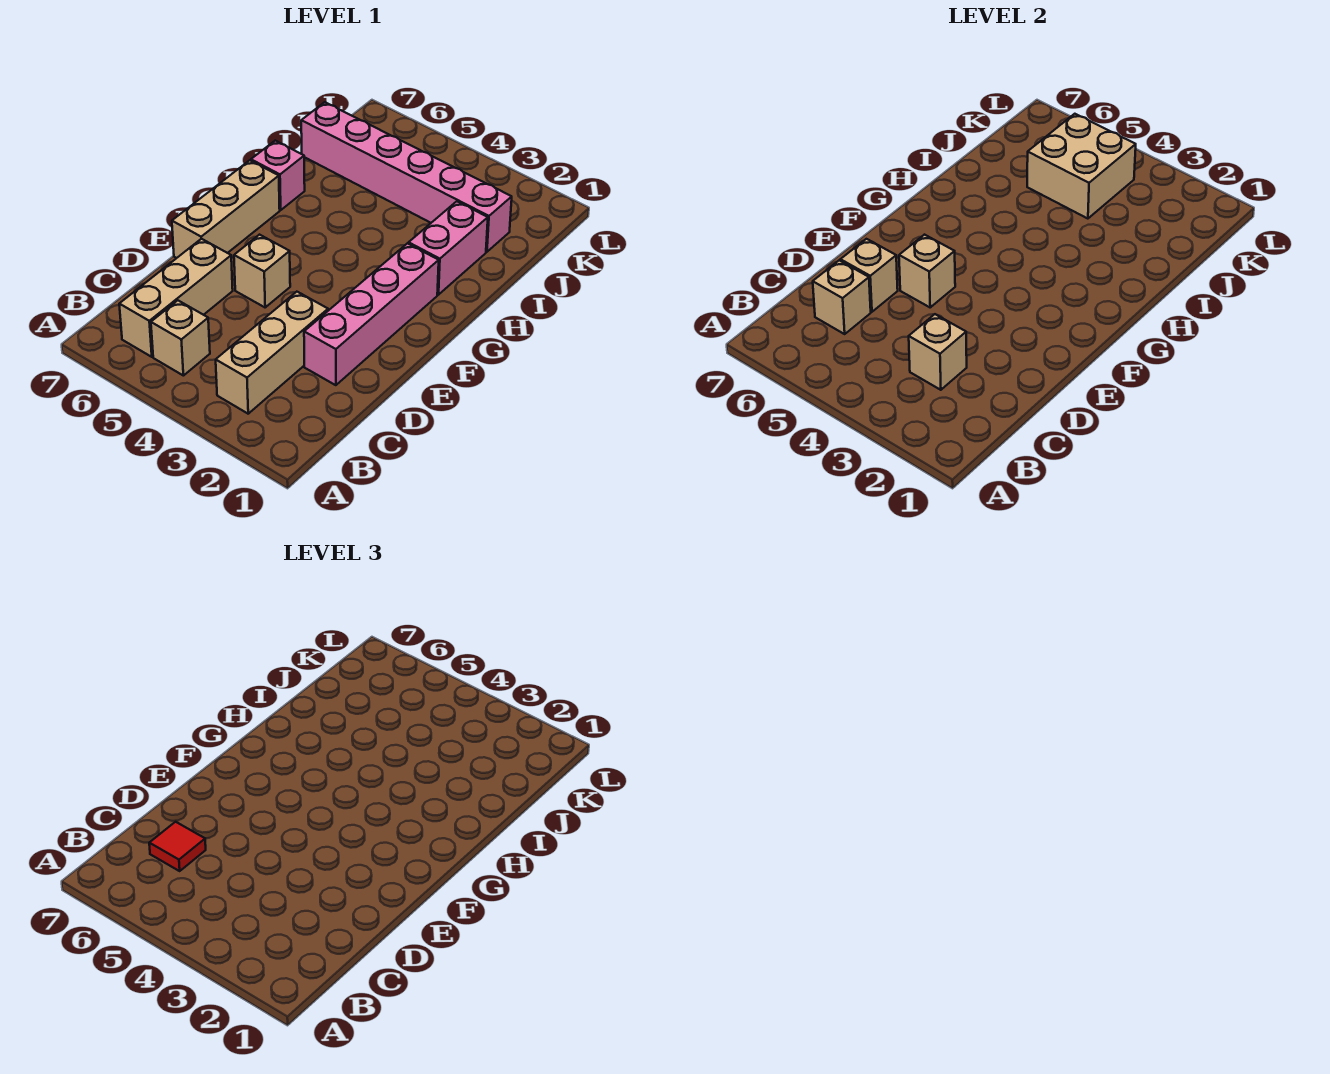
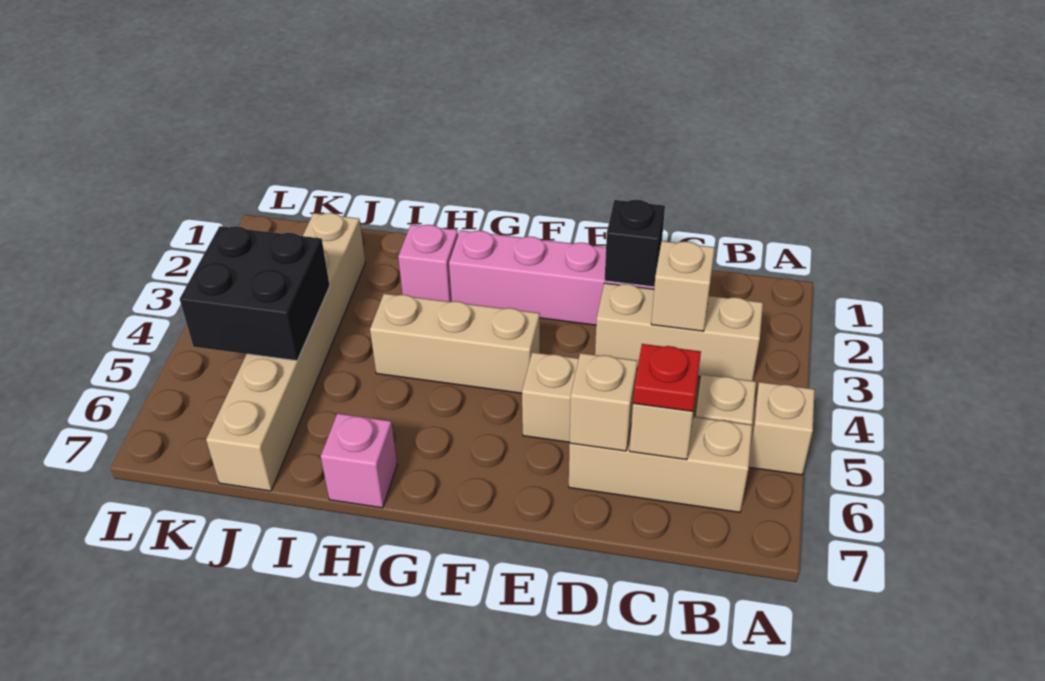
red tile C6 level 3 -> red plate C6 level 3
none -> black brick D2 level 2
tan brick E5 level 2 -> tan brick A5 level 1
tan brick E7:G7 level 1 -> tan brick F4:H4 level 1
pink brick H2:I2 level 1 -> pink brick H2 level 1
pink brick J2:J7 level 1 -> tan brick J2:J7 level 1
tan brick J4:K5 level 2 -> black brick J4:K5 level 2

